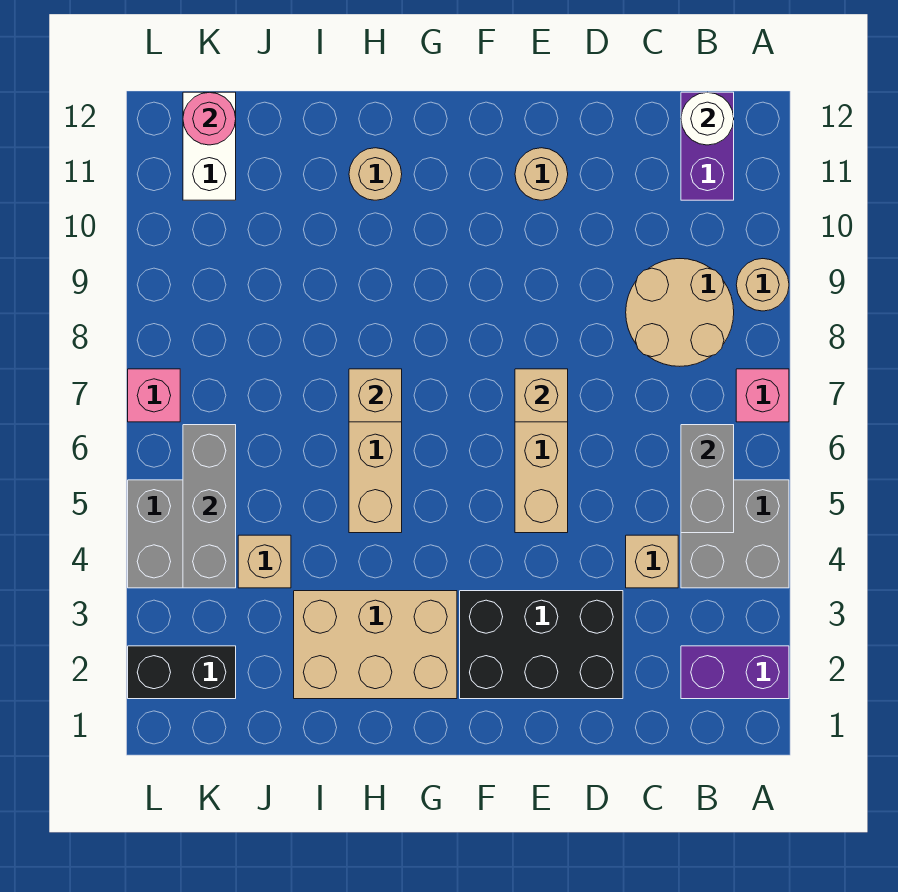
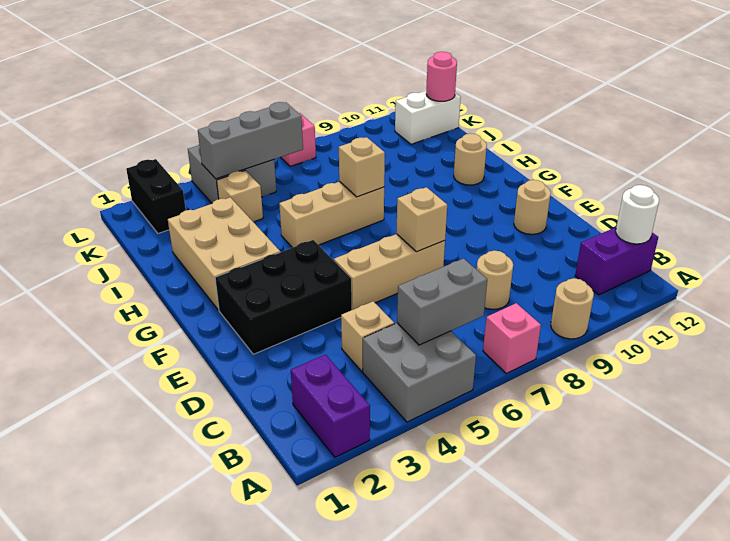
tan round brick B8:C9 level 1 -> tan round brick C8 level 1
black brick D2:F3 level 1 -> black brick E2:F4 level 1

